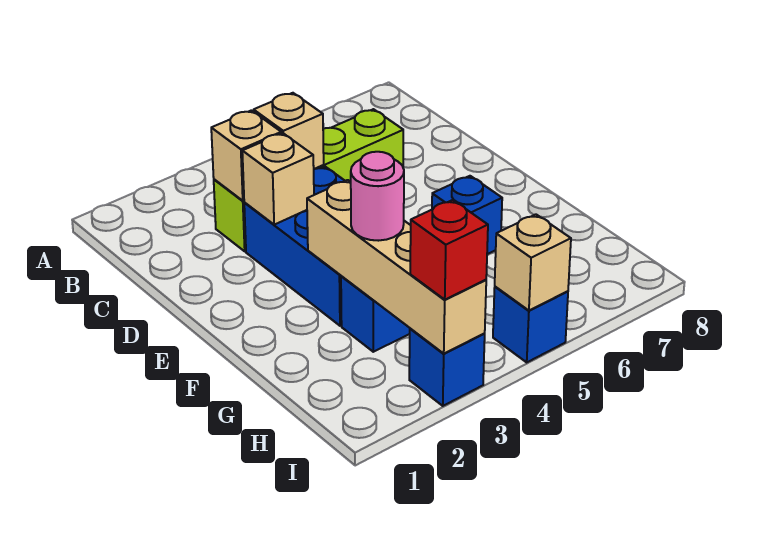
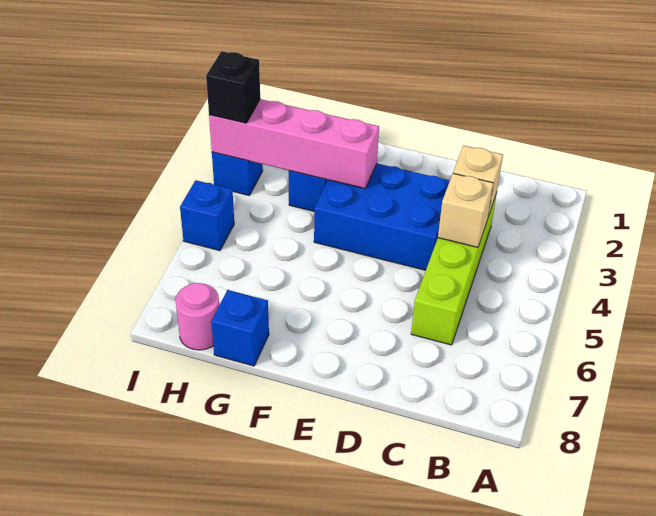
tan brick D3 level 2 -> none
tan brick F3:I3 level 2 -> pink brick F3:I3 level 2
blue brick F6 level 1 -> blue brick G8 level 1
pink round brick G3 level 3 -> pink round brick H8 level 1
red brick I3 level 3 -> black brick I3 level 3
tan brick I5 level 2 -> none

